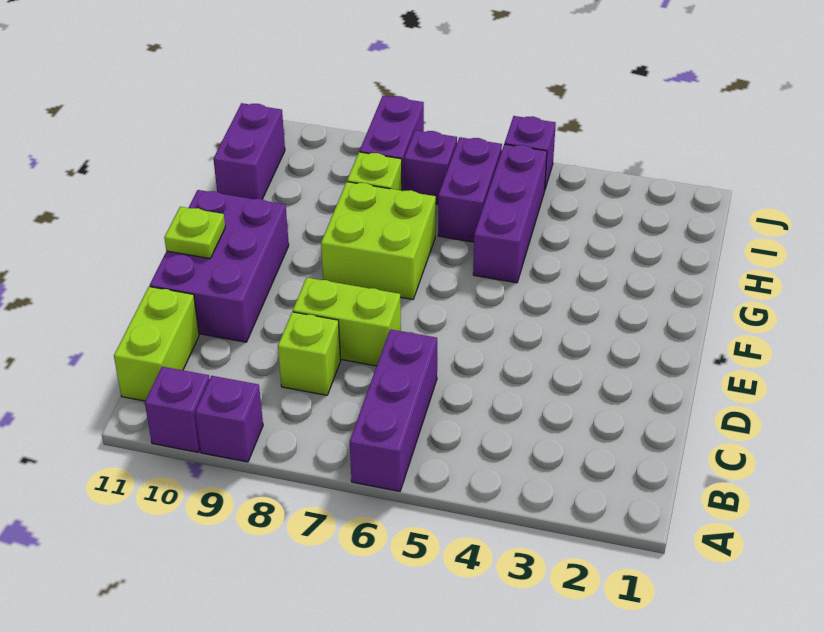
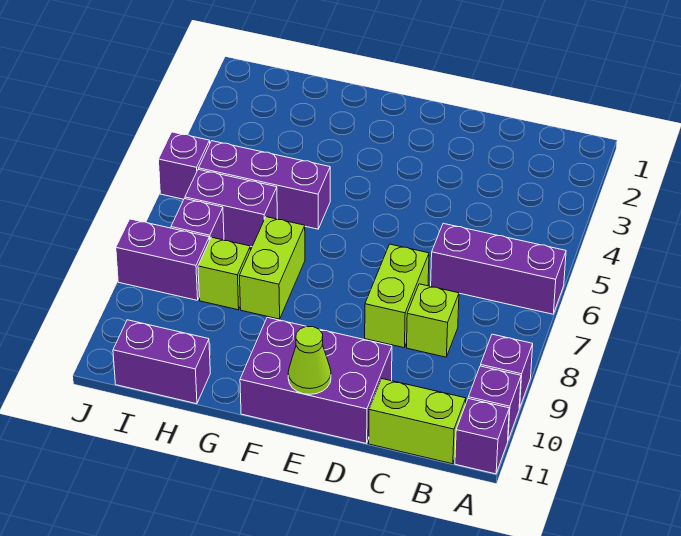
none -> purple brick A11 level 1
lime plate E11 level 2 -> lime cone E11 level 2
lime brick F7:G8 level 1 -> lime brick G7:G8 level 1

